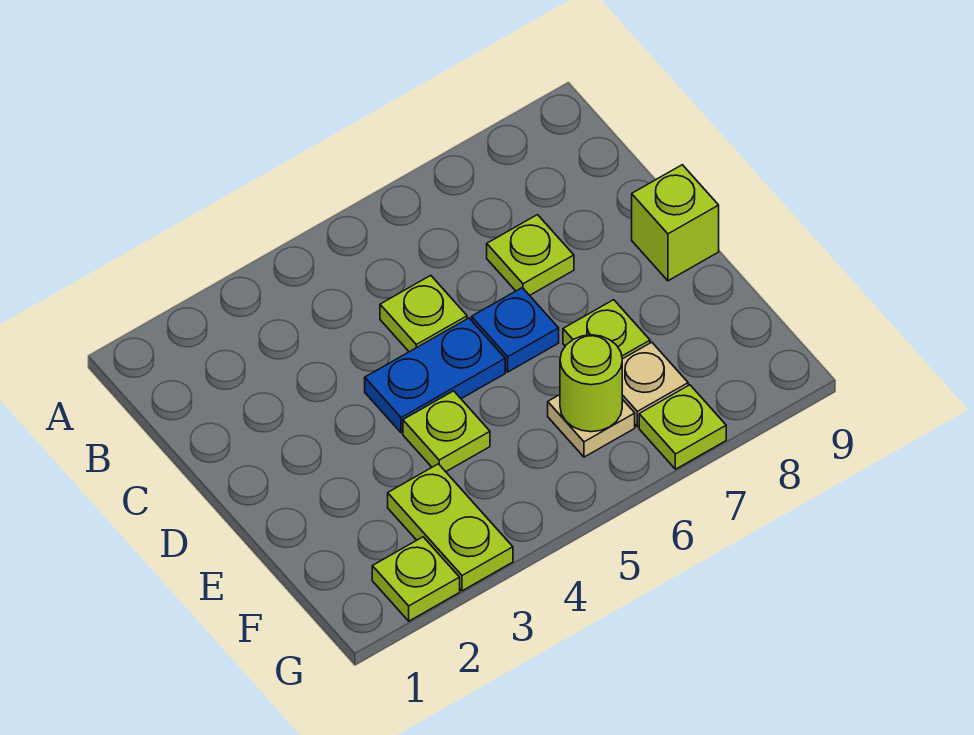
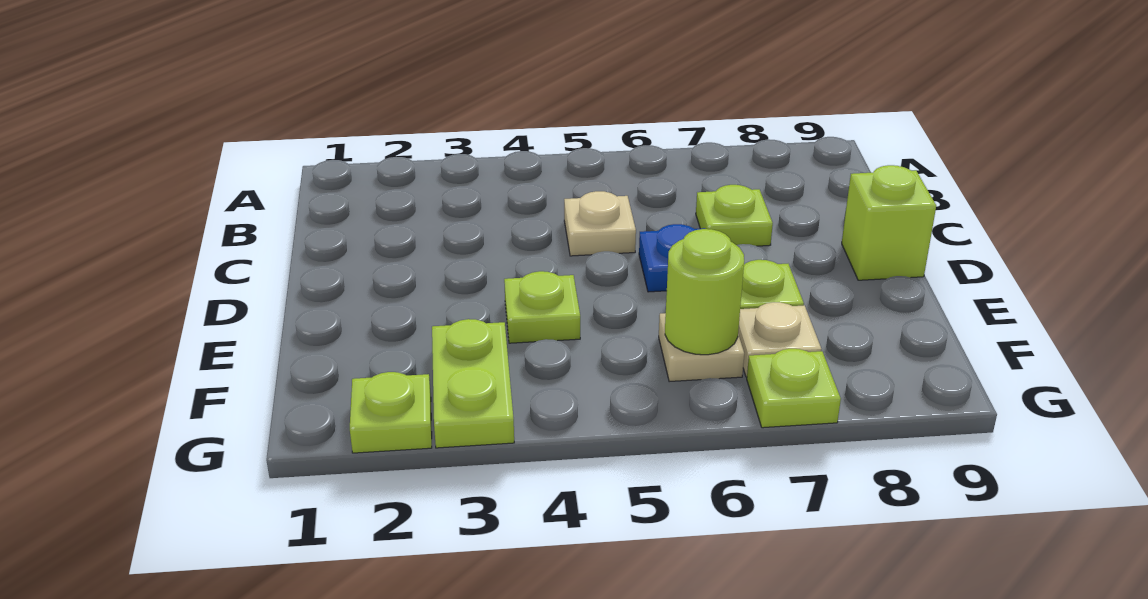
lime plate C5 level 1 -> tan plate C5 level 1
blue plate D4:D5 level 1 -> none

